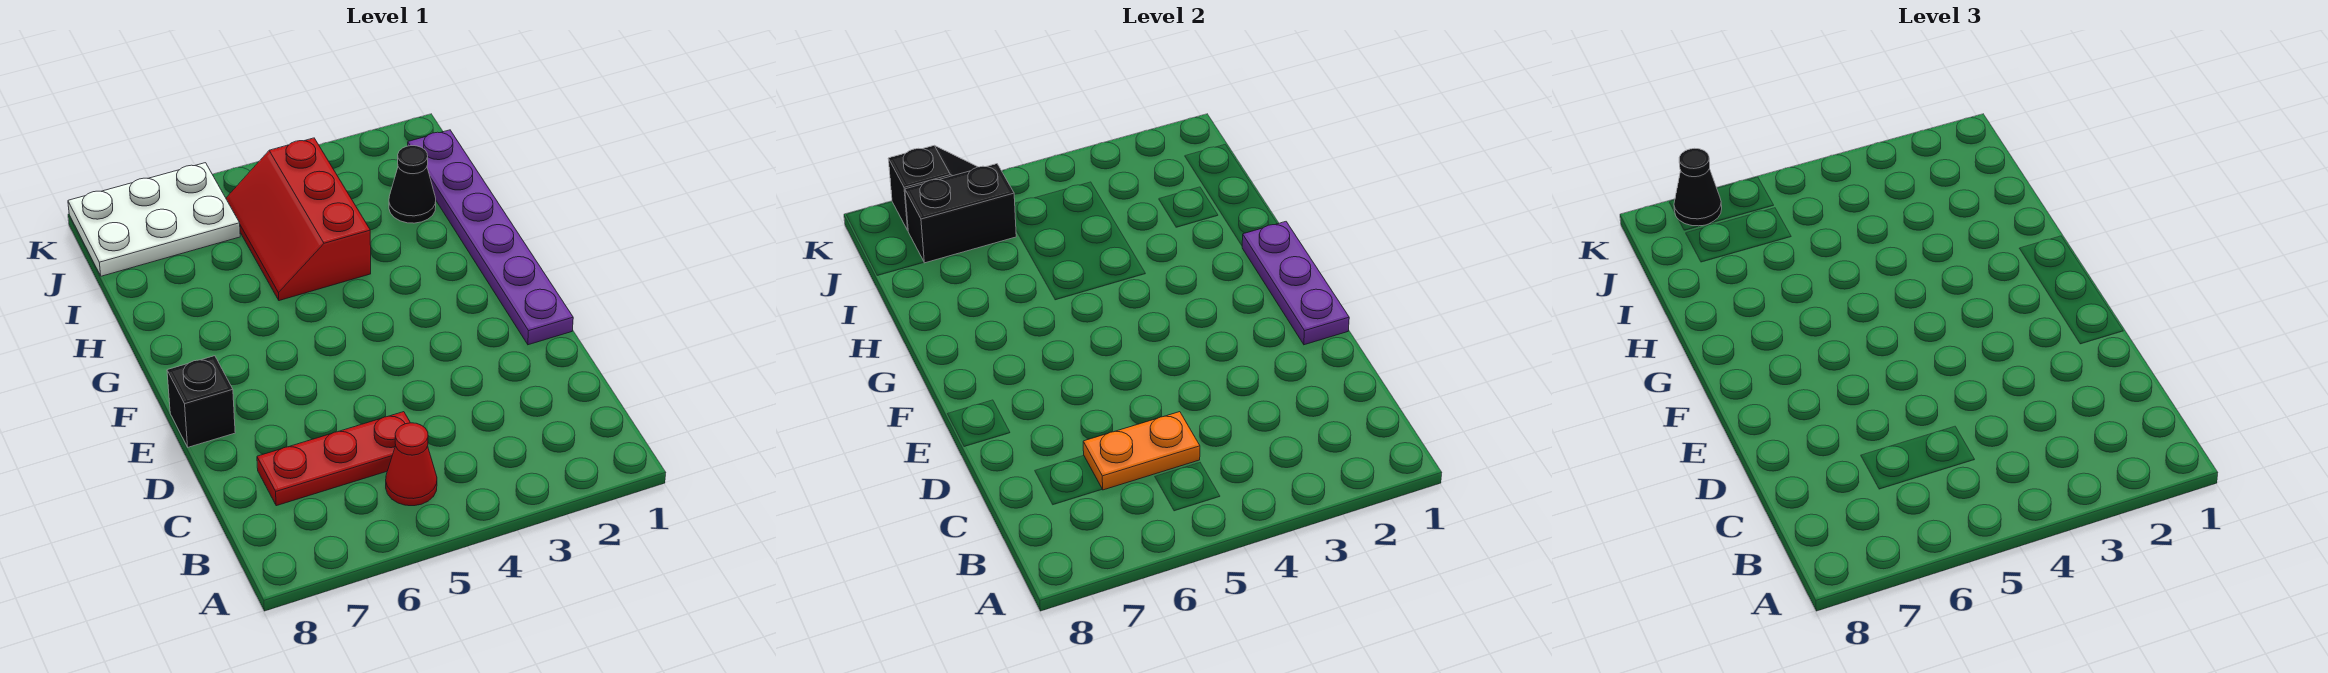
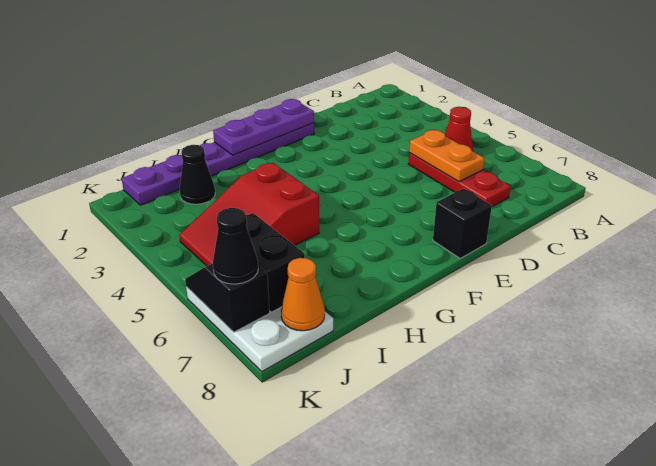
red slope H4:J5 level 1 top 4 -> red slope H4:J5 level 1 top H
none -> orange cone J8 level 2

